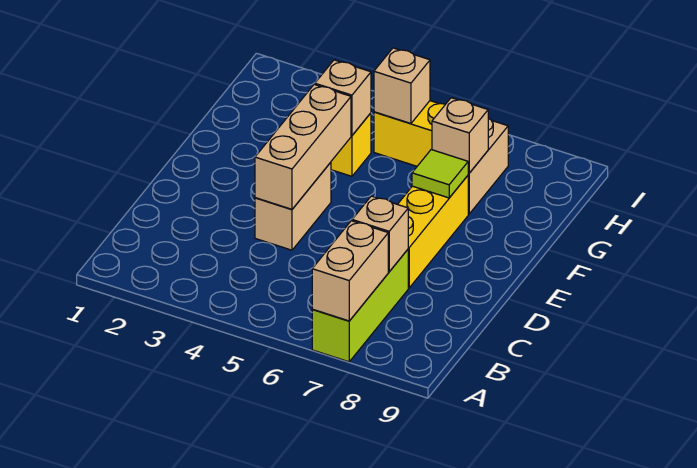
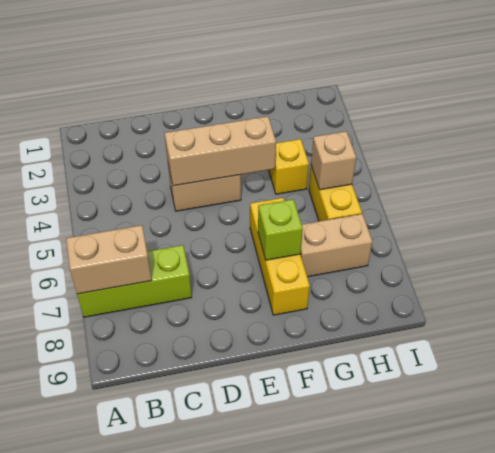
tan brick C7 level 2 -> none
yellow brick D7:F7 level 1 -> yellow brick F6:F8 level 1
lime tile F7 level 2 -> lime brick F7 level 2
tan brick G4 level 2 -> none
tan brick G7 level 2 -> none

